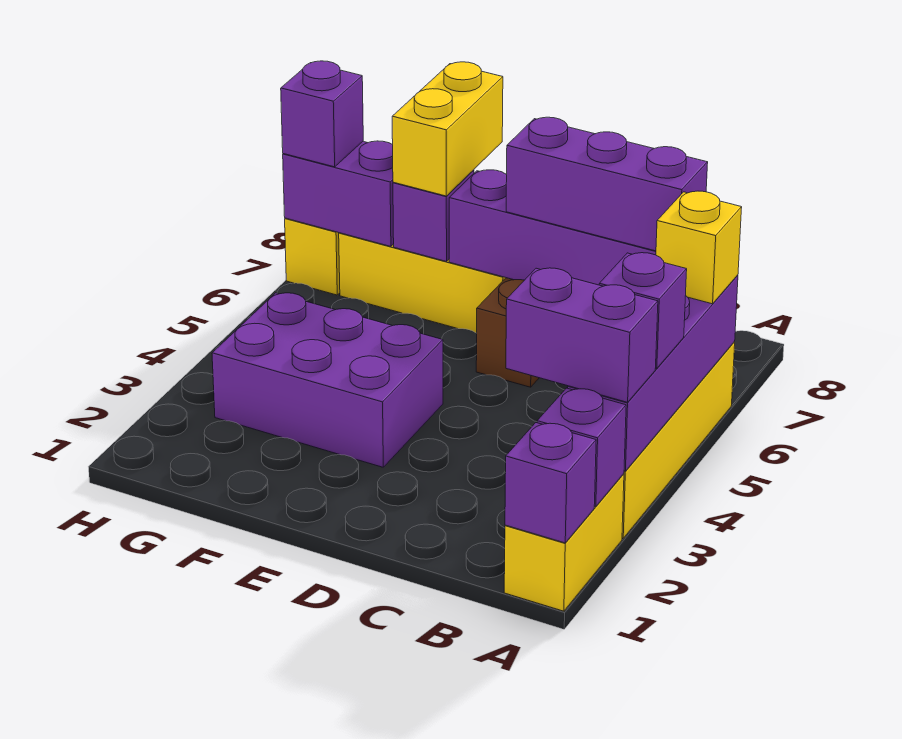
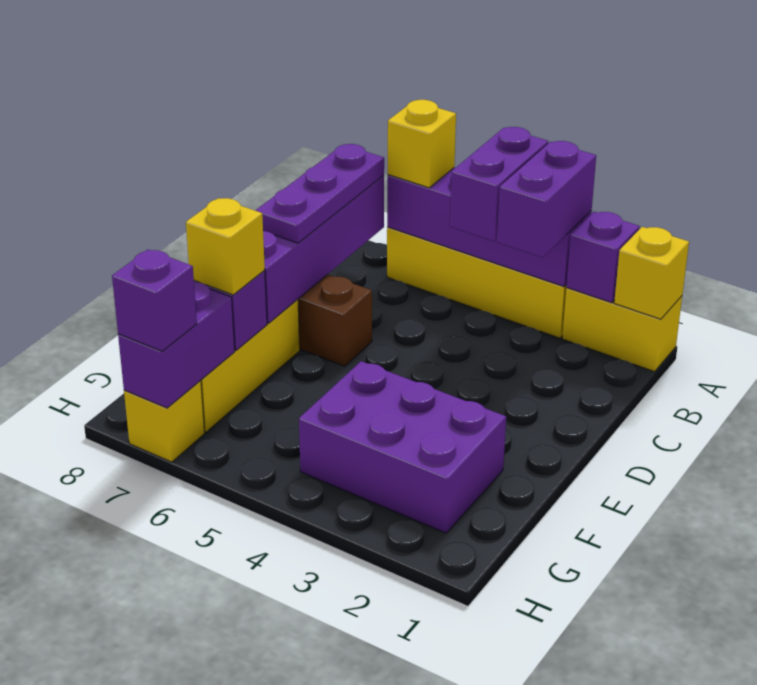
purple brick A1 level 2 -> yellow brick A1 level 2
purple brick A4 level 3 -> purple brick A4:B4 level 3
purple brick B7:D7 level 3 -> purple plate B7:D7 level 3
purple brick E3:G4 level 1 -> purple brick F2:G4 level 1
yellow brick F7:F8 level 3 -> yellow brick F7 level 3

